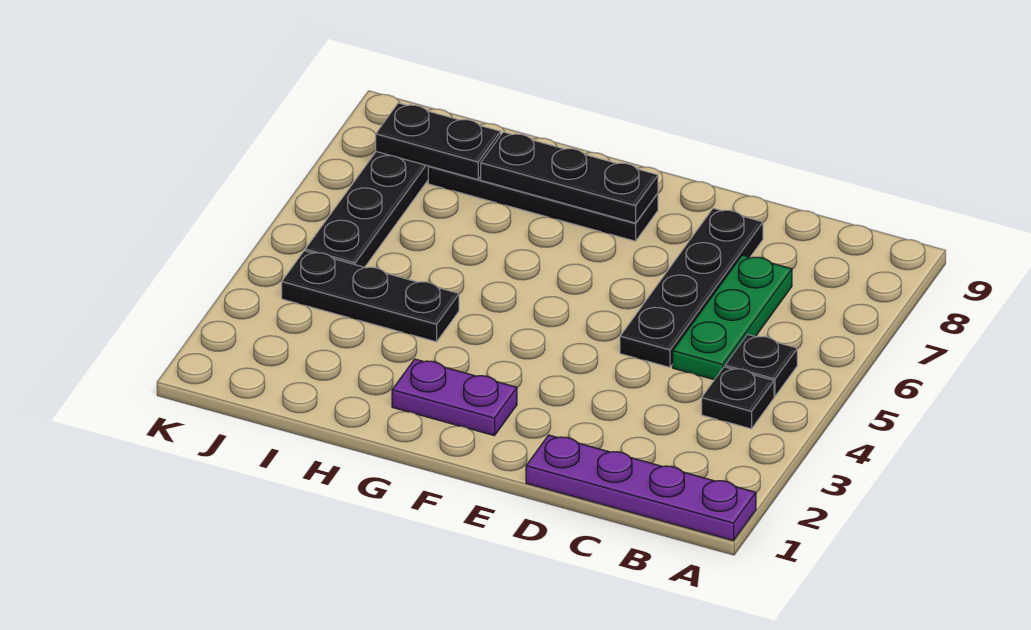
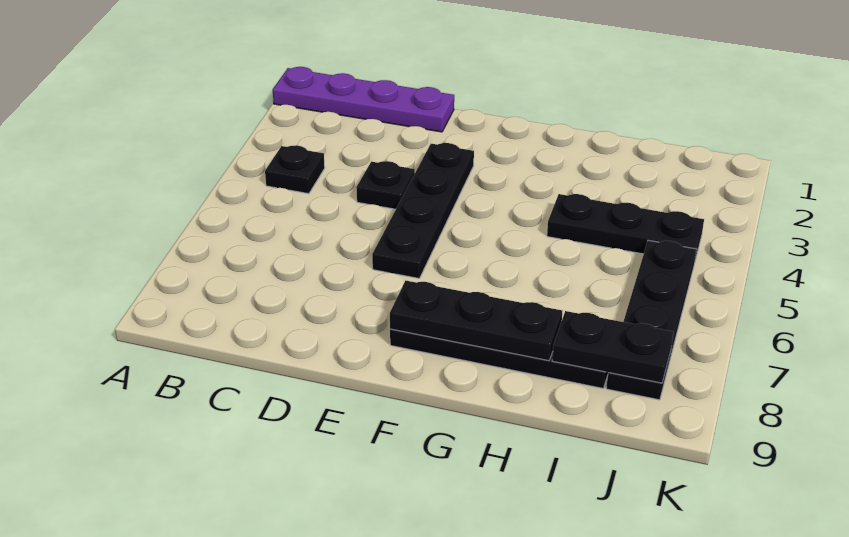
black plate B5 level 1 -> black plate D4 level 1
green plate C5:C7 level 1 -> none
black plate D5:D8 level 1 -> black plate E3:E6 level 1
purple plate F2:G2 level 1 -> none

